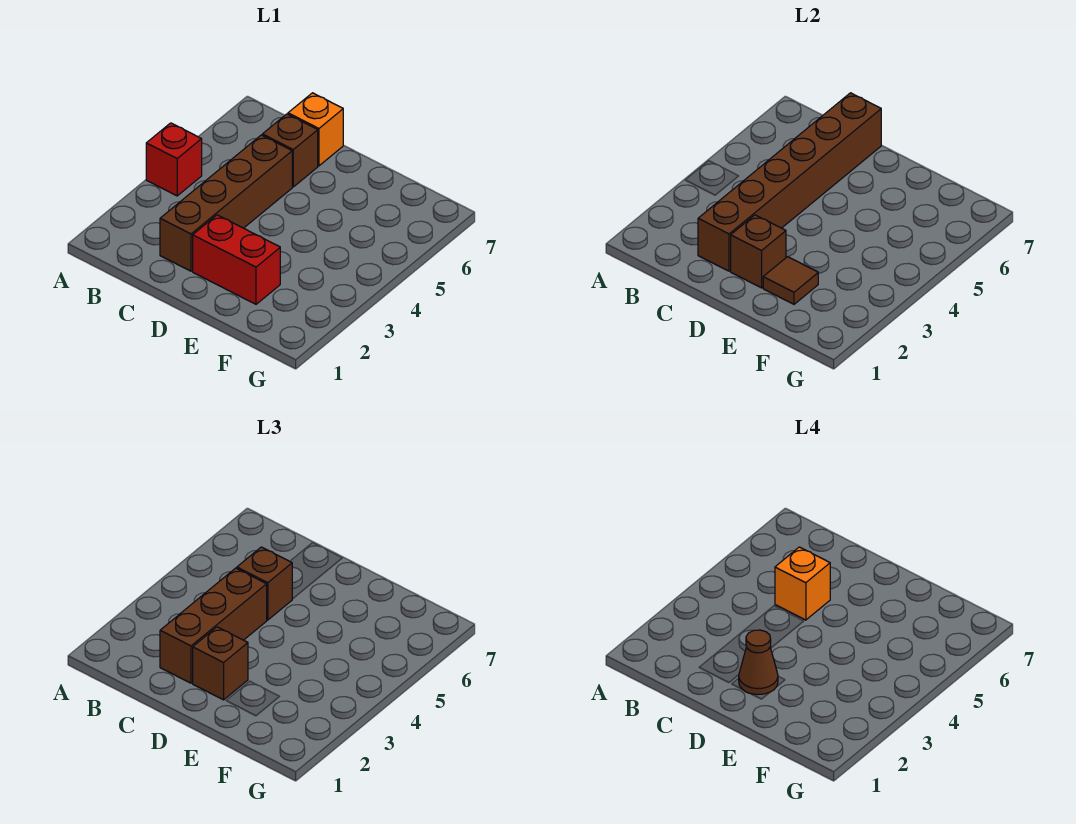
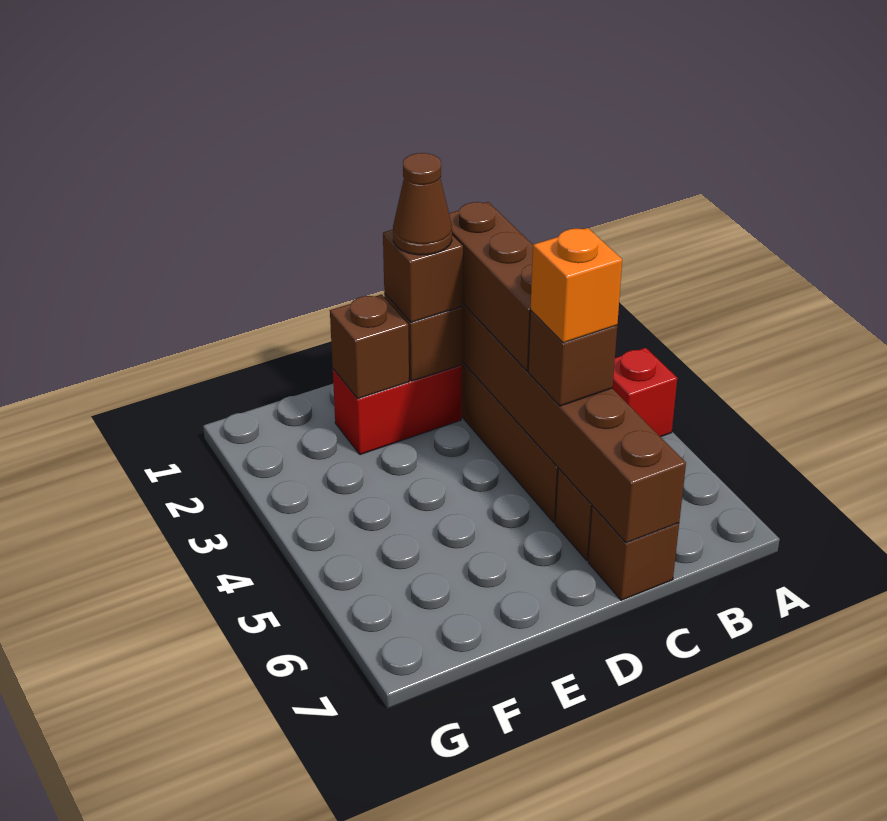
orange brick C7 level 1 -> brown brick C7 level 1
brown tile E2 level 2 -> brown brick E2 level 2

